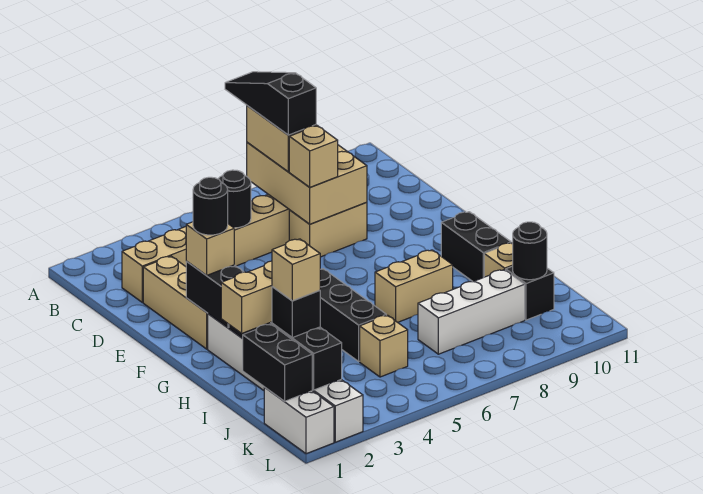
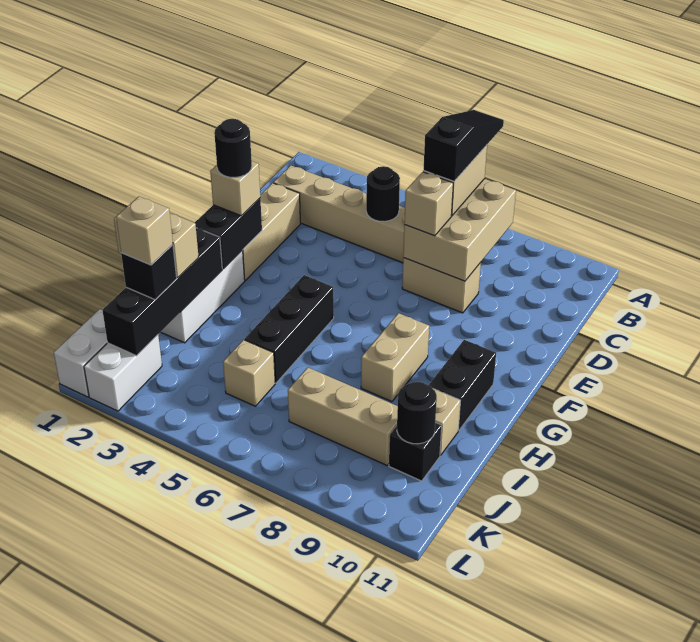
tan brick H7:H8 level 1 -> tan brick G8:H8 level 1
black brick J1:K1 level 2 -> none
white brick J7:J9 level 1 -> tan brick J7:J9 level 1

